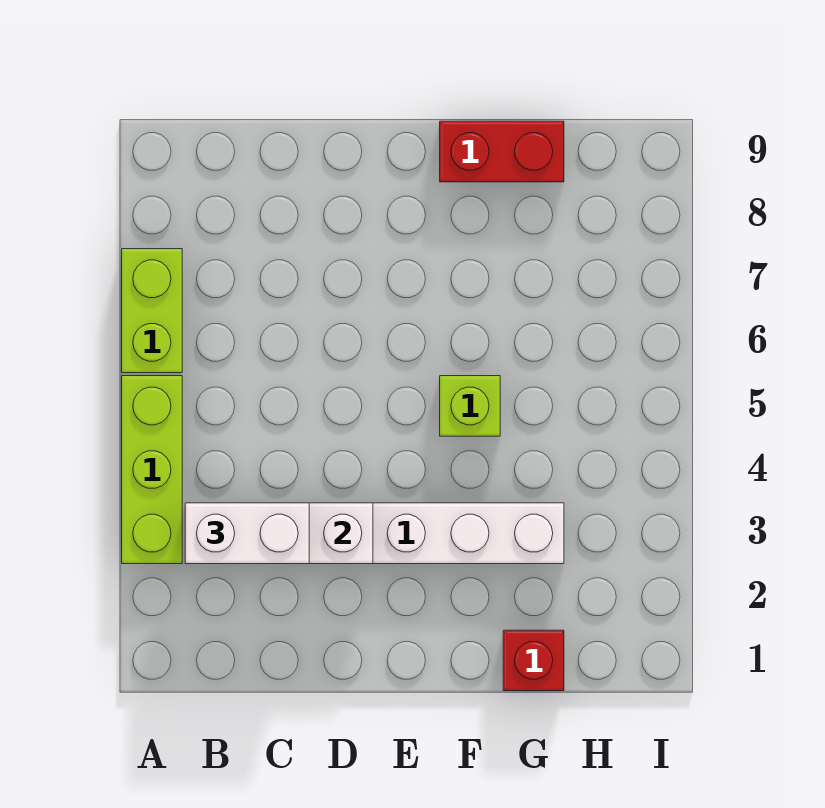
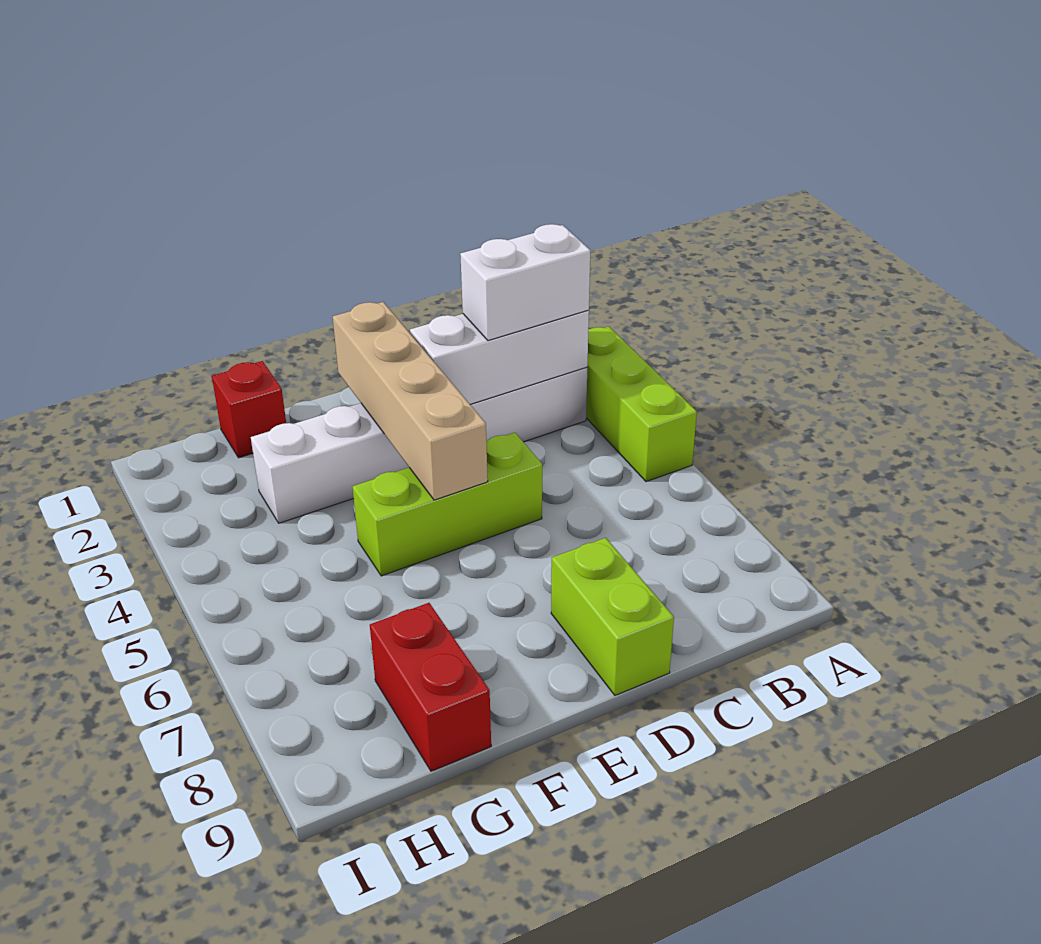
lime brick A6:A7 level 1 -> lime brick D8:D9 level 1
none -> tan brick E2:E5 level 2
lime brick F5 level 1 -> lime brick D5:F5 level 1
red brick F9:G9 level 1 -> red brick G8:G9 level 1

